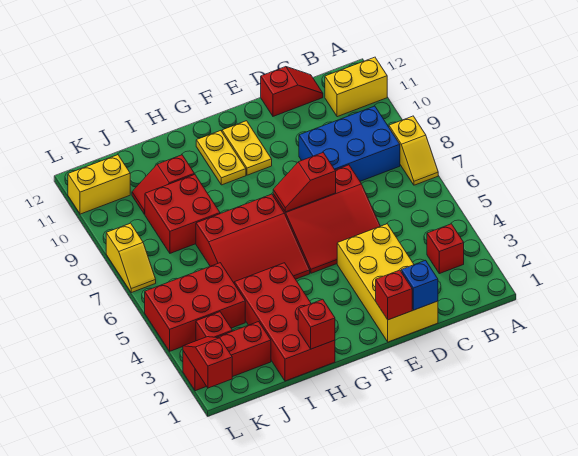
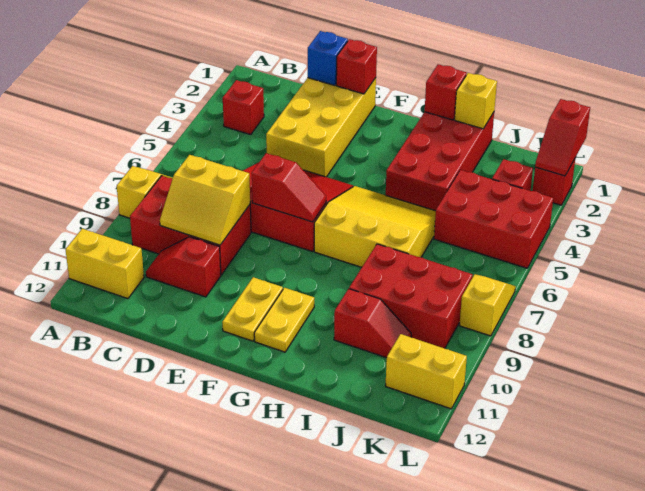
blue brick B8:D9 level 1 -> red brick B8:D9 level 1
none -> yellow slope C8:D9 level 2 top 8
red slope C12:D12 level 1 top D -> red slope C10:D10 level 1 top D
red slope G5:I7 level 1 top 7 -> yellow slope G5:I7 level 1 top 7
none -> yellow brick I1 level 2
red brick I8:J9 level 1 -> red brick I8:K9 level 1
red brick J2:L2 level 1 -> red brick L2 level 1

